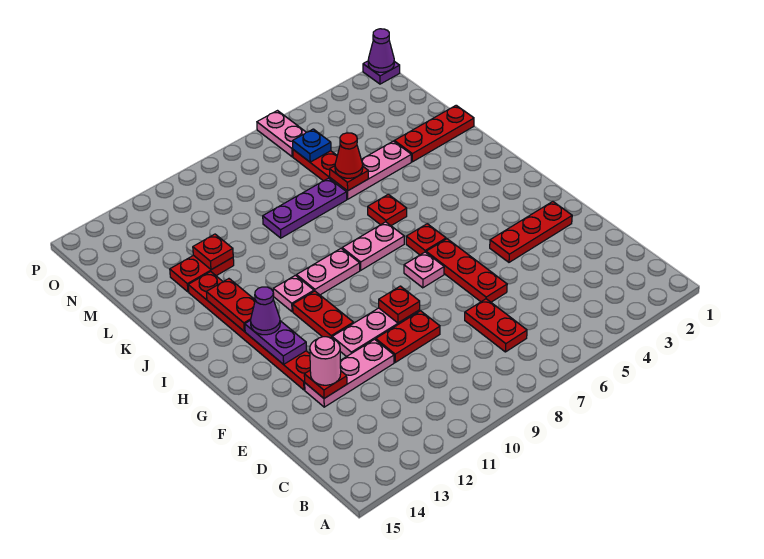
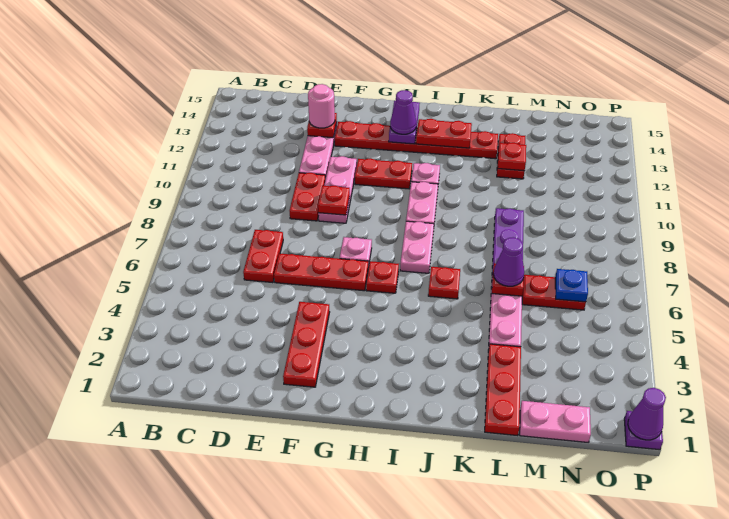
red plate C7:D7 level 1 -> red plate D6:D7 level 1
purple plate G13:H13 level 2 -> purple plate H13:H14 level 2
red cone L6 level 3 -> purple cone L6 level 3
pink plate O6:P6 level 1 -> pink plate M1:N1 level 1

